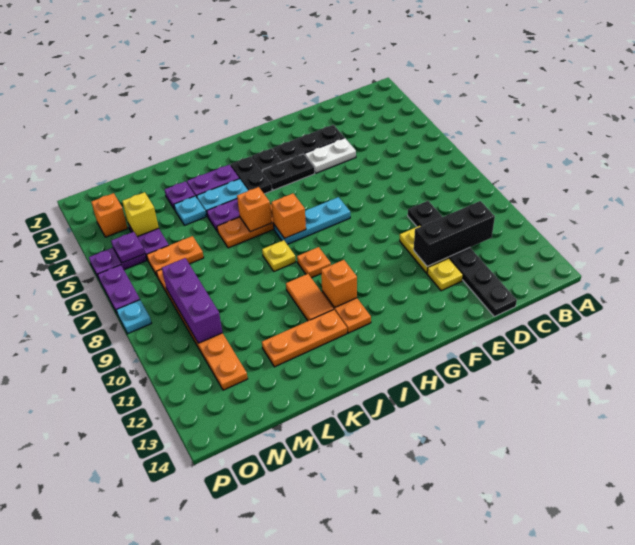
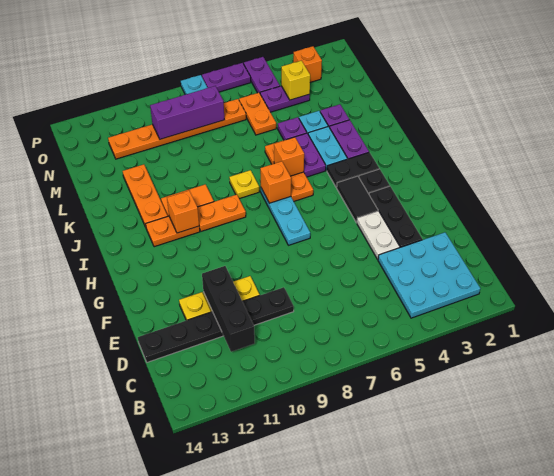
none -> cyan plate B2:D4 level 1
black plate G4:H4 level 1 -> black tile G4:H4 level 1
orange plate I9 level 1 -> orange plate I9:I10 level 1
purple plate O5 level 2 -> purple plate L5 level 1

